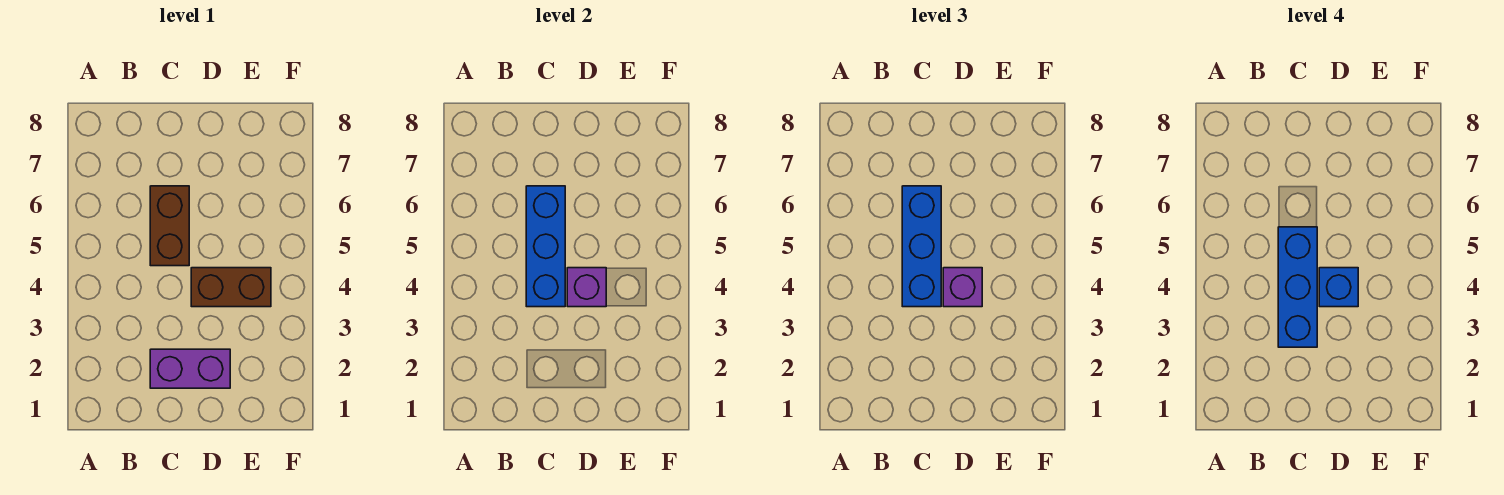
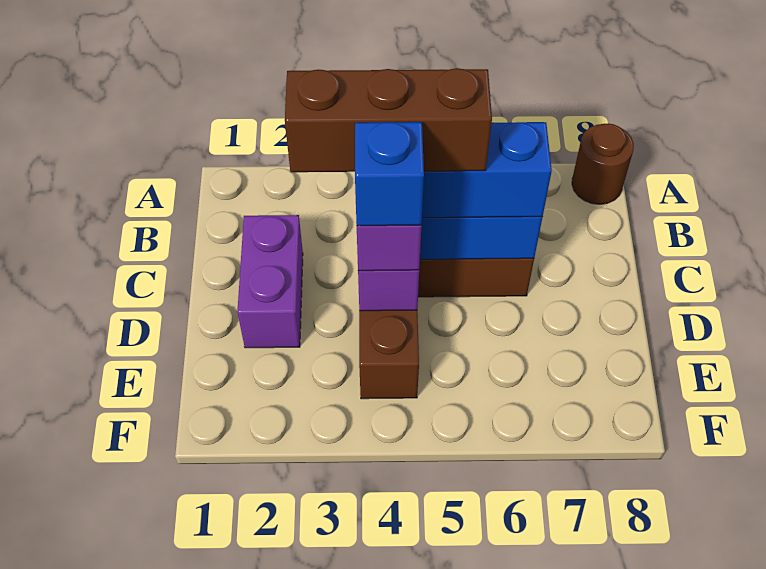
none -> brown round brick A8 level 1
blue brick C3:C5 level 4 -> brown brick C3:C5 level 4

